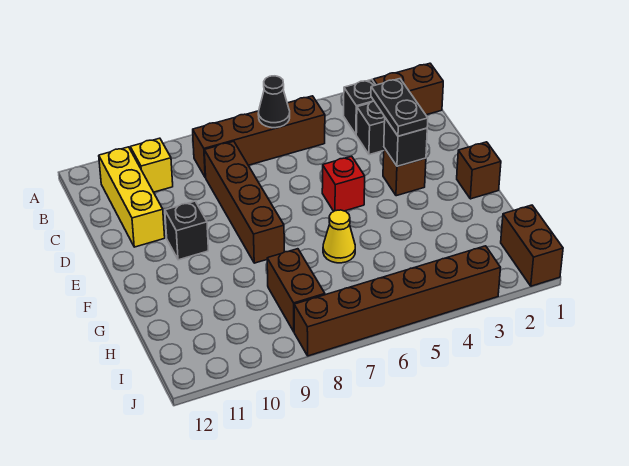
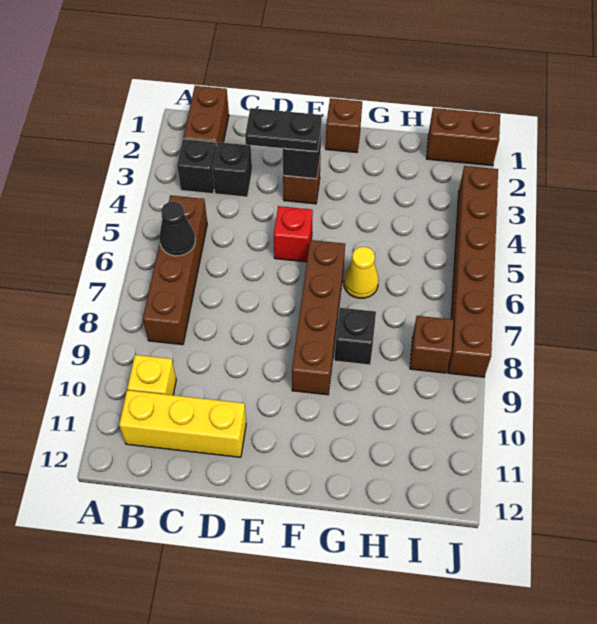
brown brick C8:F8 level 1 -> brown brick F6:F9 level 1
black brick E10 level 1 -> black brick G8 level 1
brown brick H8:I8 level 1 -> brown brick I8 level 1

